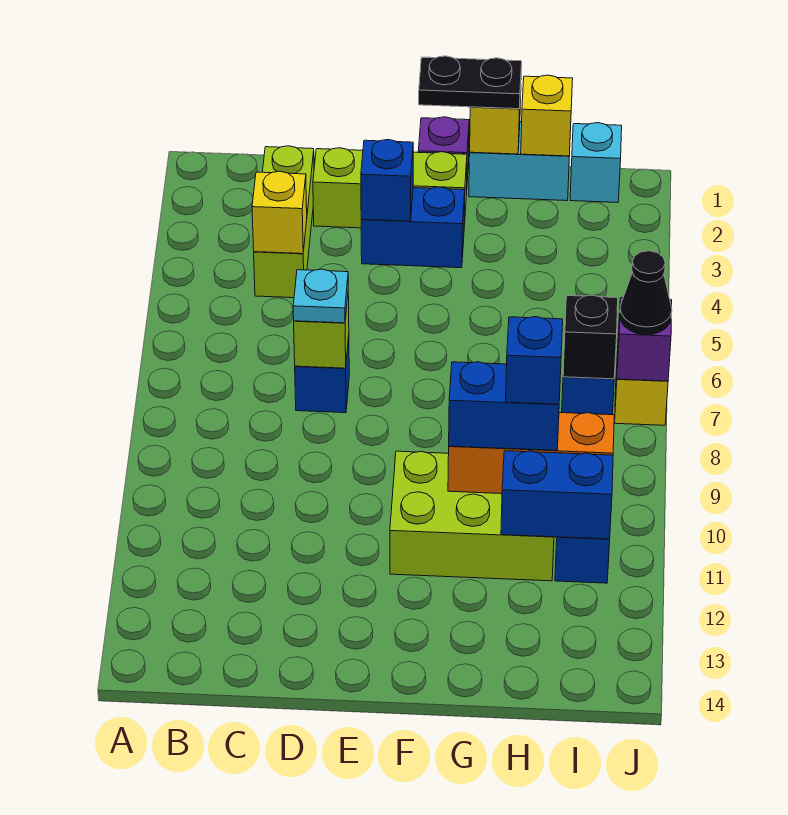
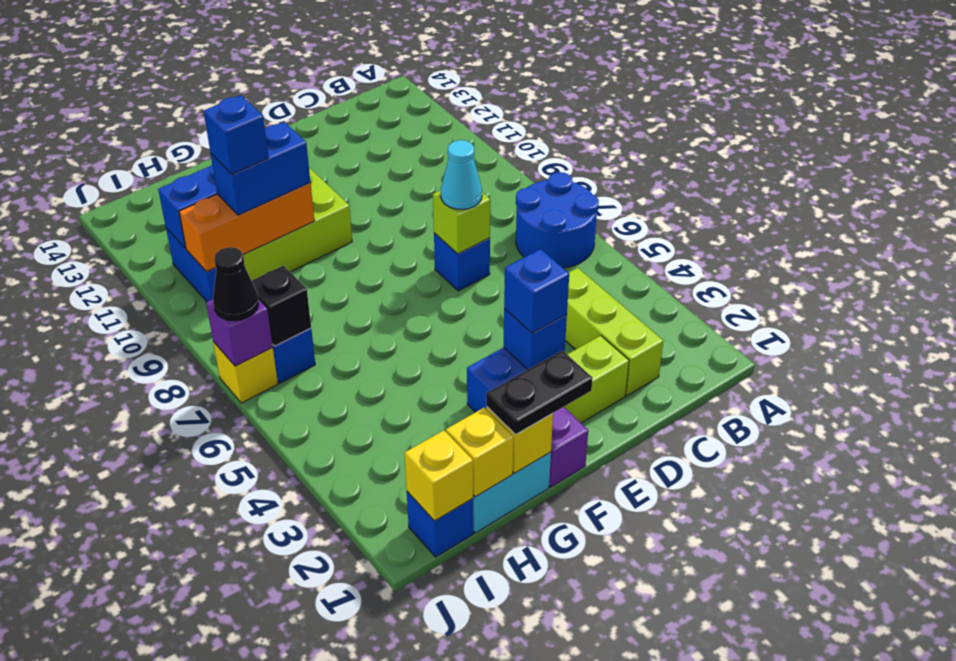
none -> blue round brick A6:B7 level 1
yellow brick C4 level 2 -> yellow brick I1 level 2
cyan plate D7 level 3 -> cyan cone D7 level 3
none -> blue brick E3 level 3
cyan brick I1 level 1 -> blue brick I1 level 1

